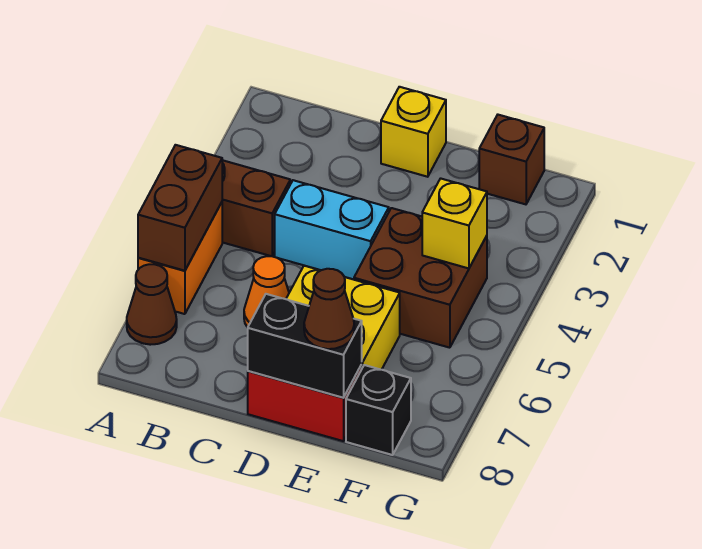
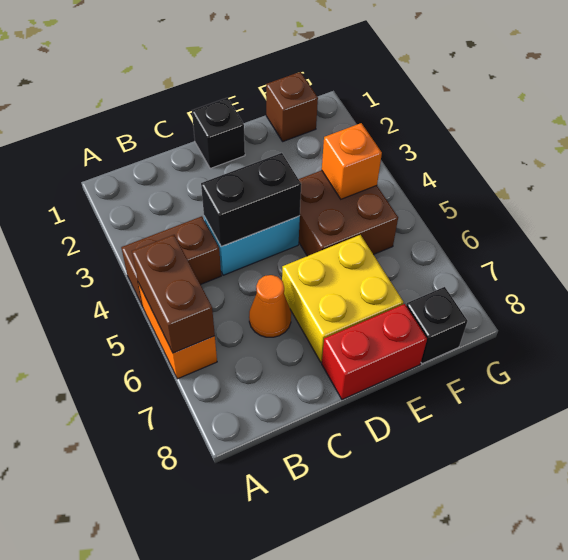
brown cone A7 level 1 -> none
yellow brick D1 level 1 -> black brick D1 level 1
black brick D8:E8 level 2 -> black brick C4:D4 level 2
brown cone E8 level 3 -> none
yellow brick F4 level 2 -> orange brick F4 level 2

